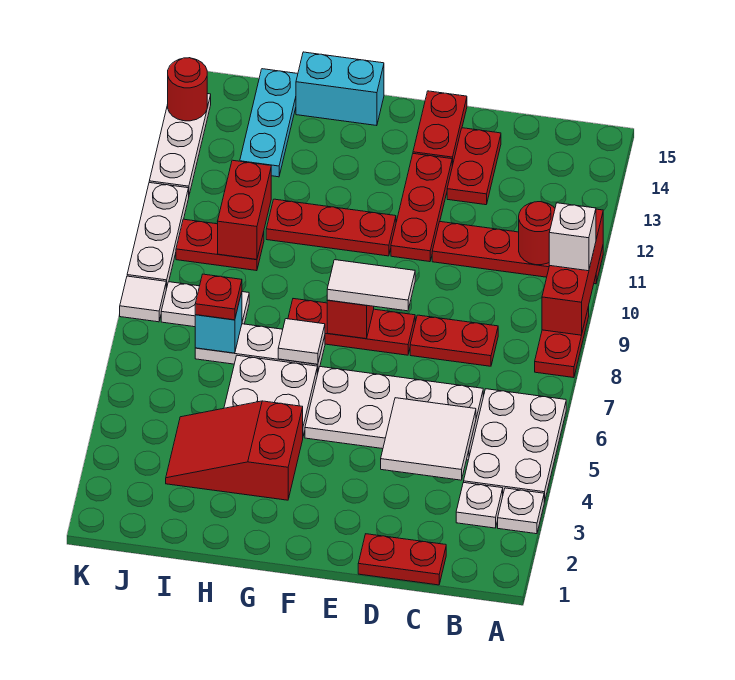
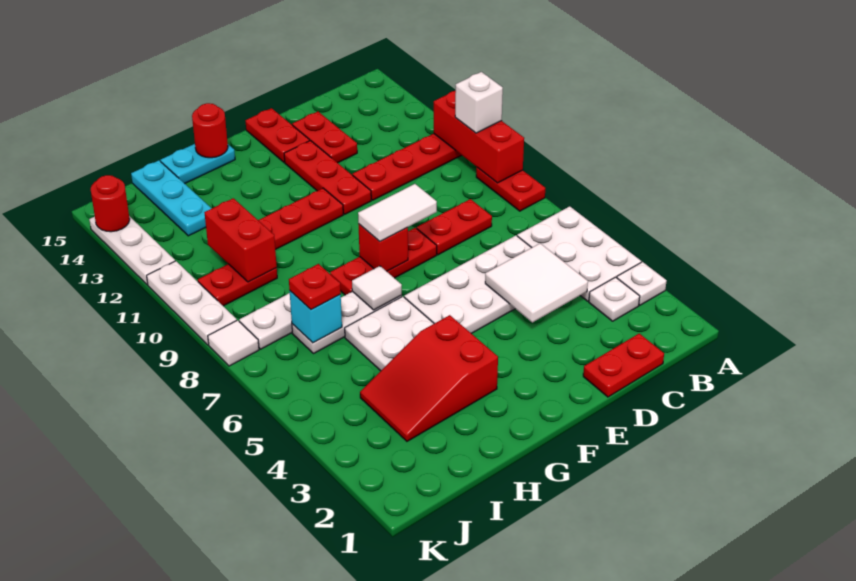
red round brick B11 level 2 -> red round brick G15 level 2
cyan brick G15:H15 level 1 -> cyan plate G15:H15 level 1

